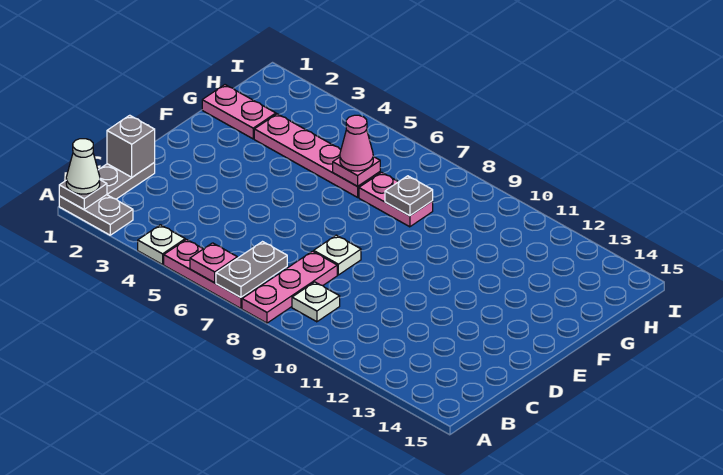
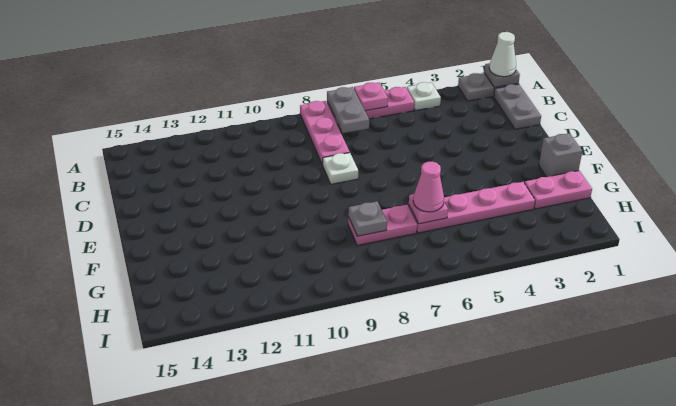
white plate B9 level 1 -> none
grey brick C1 level 2 -> grey brick F1 level 1

